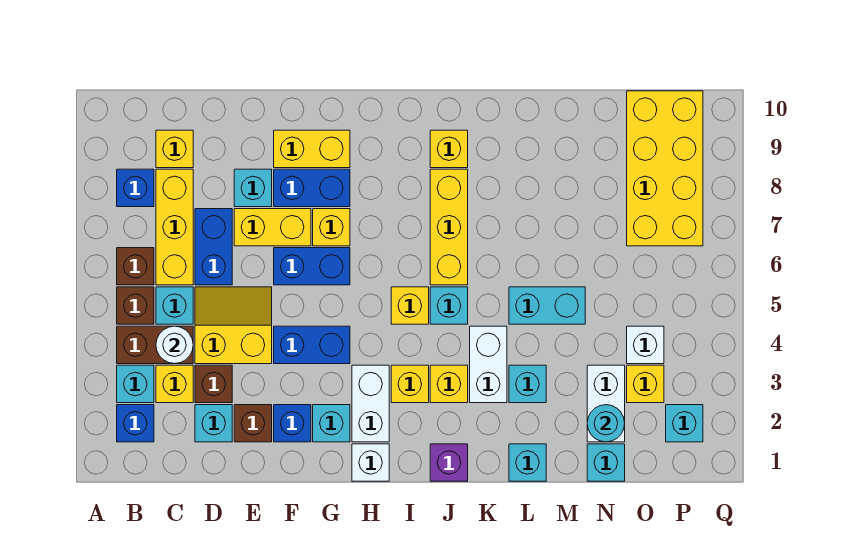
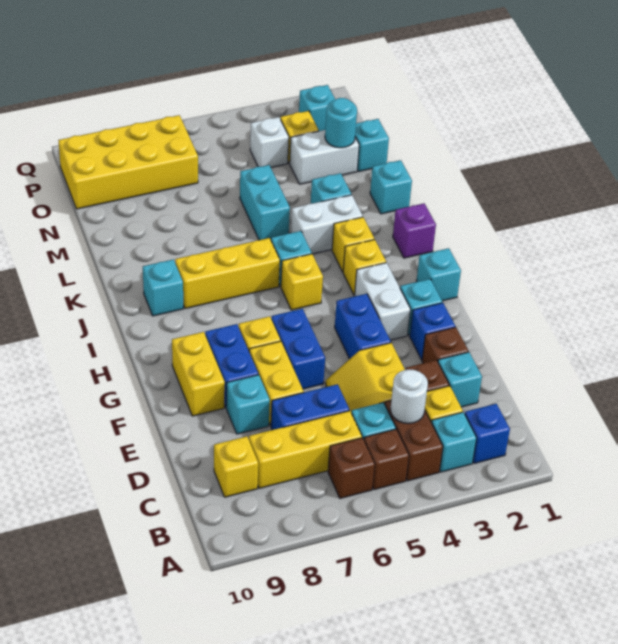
blue brick B8 level 1 -> none
white brick H1 level 1 -> cyan brick H1 level 1
white brick H2:H3 level 1 -> white brick G3:H3 level 1
yellow brick J9 level 1 -> cyan brick J9 level 1

